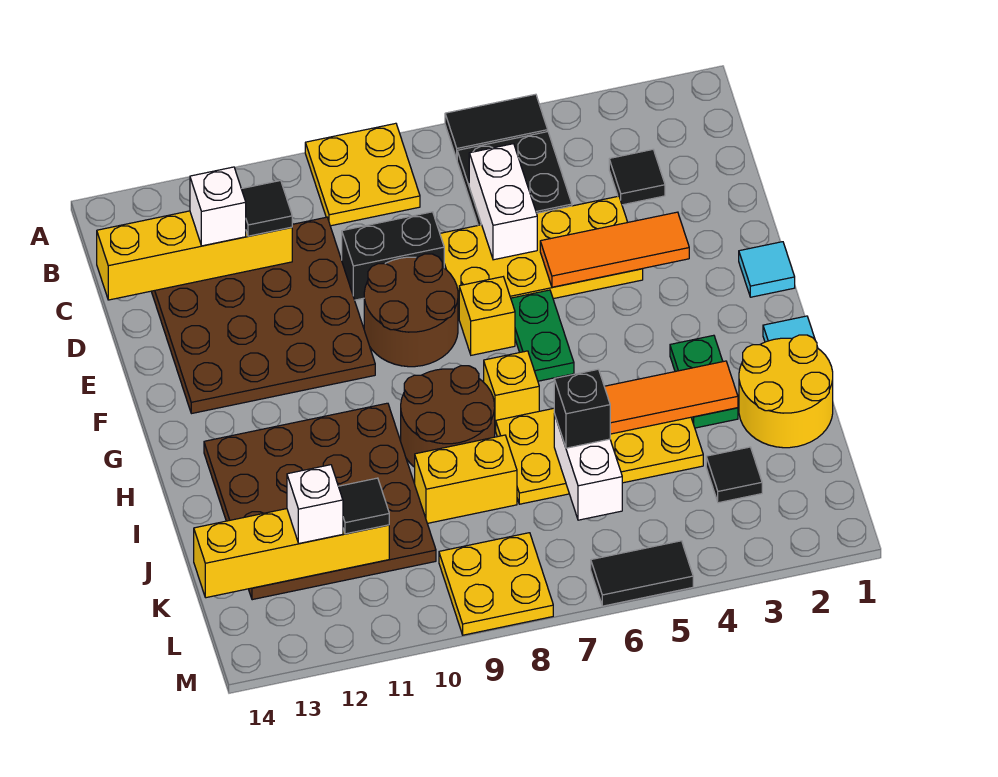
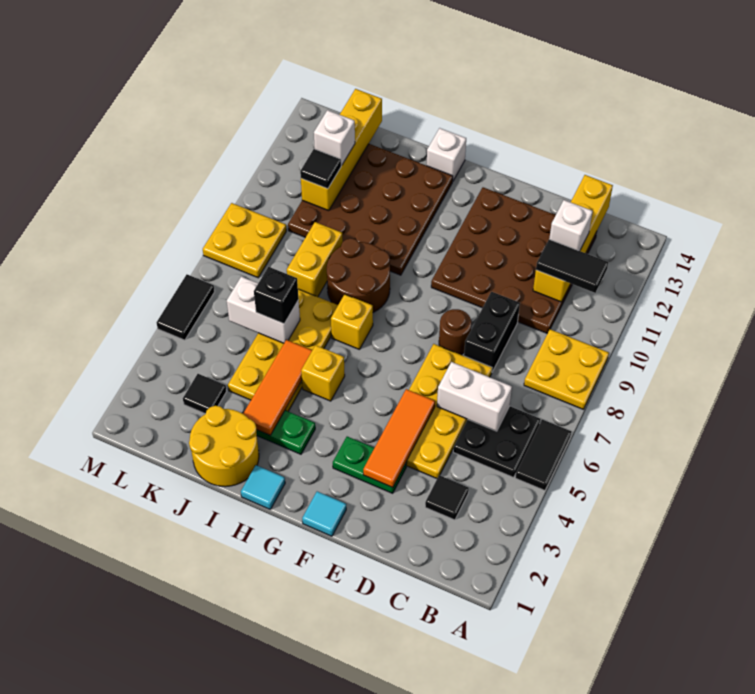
black tile C11 level 3 -> black tile B11:C11 level 3
brown round brick E8:F9 level 1 -> brown round brick E8 level 1
green plate F6:G6 level 1 -> green plate E3:F3 level 1
yellow brick F7 level 1 -> yellow brick H5 level 1
none -> white brick H14 level 1

